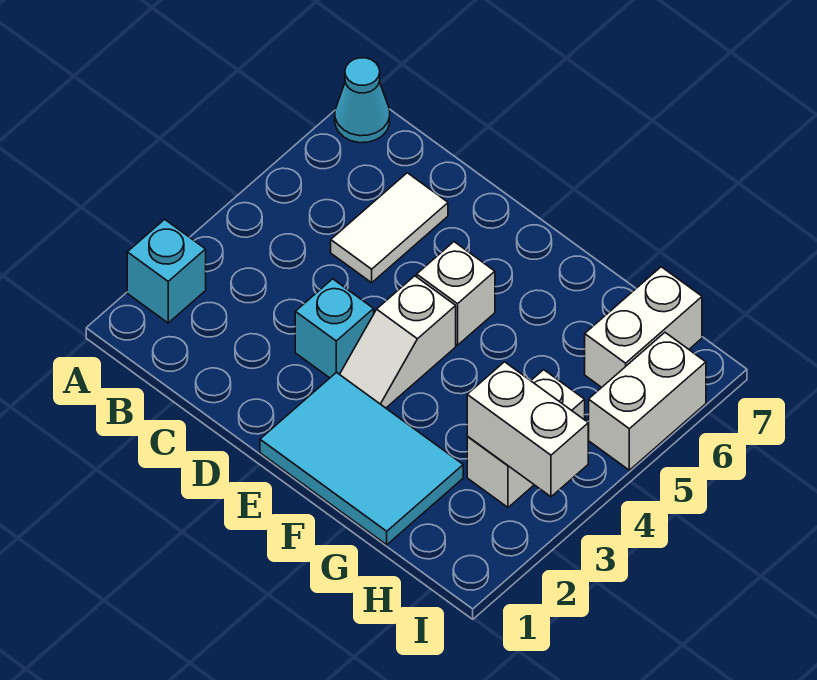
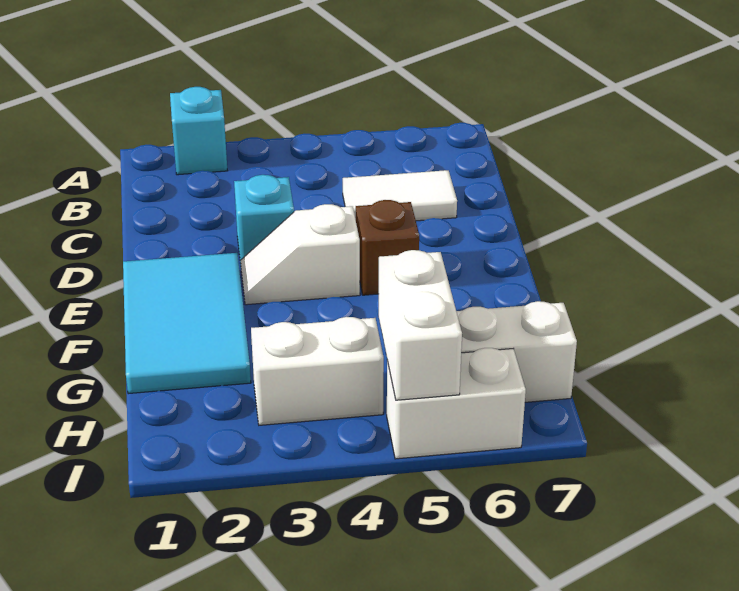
cyan cone A7 level 1 -> none
white brick E5 level 1 -> brown brick E5 level 1
white brick H3:I3 level 2 -> white brick H5:I5 level 2

